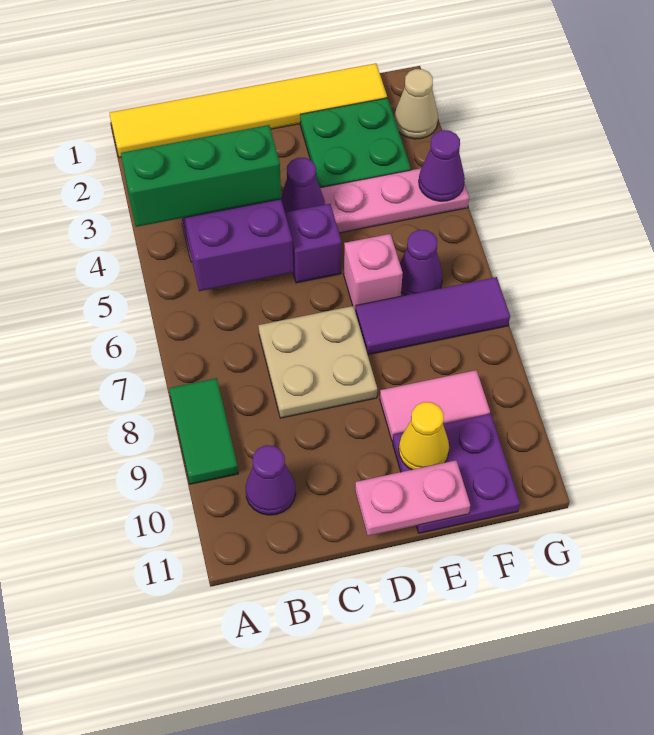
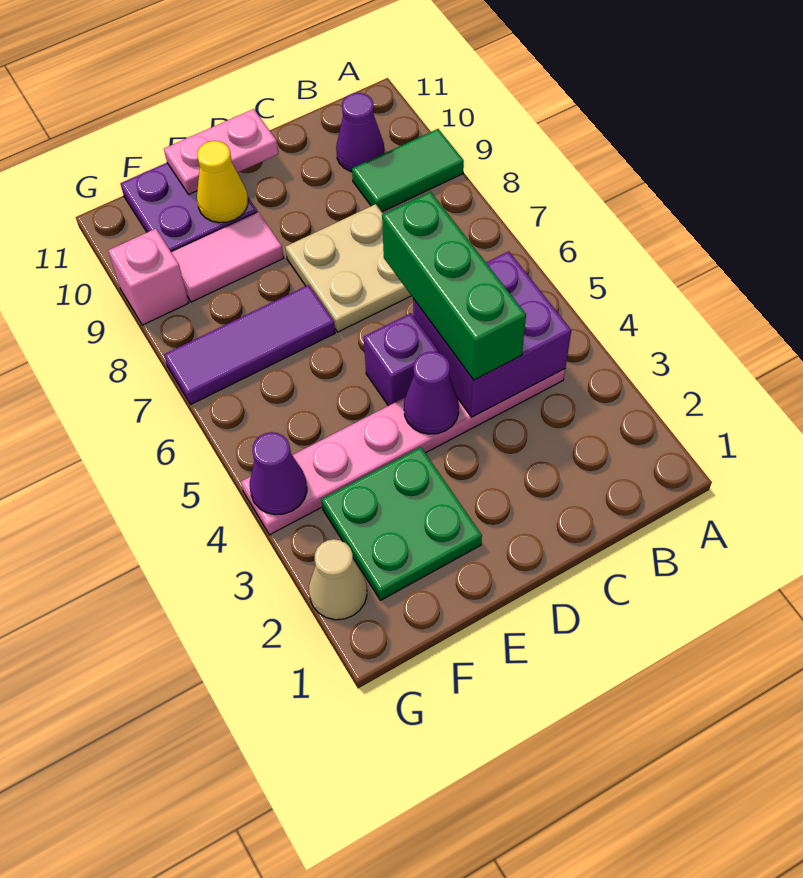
yellow tile A1:F1 level 1 -> none
green brick A4:C4 level 3 -> green brick C4:C6 level 3
green tile A8:A9 level 1 -> green tile A9:B9 level 1
pink brick E6 level 1 -> pink brick G9 level 1
purple cone F6 level 1 -> none

